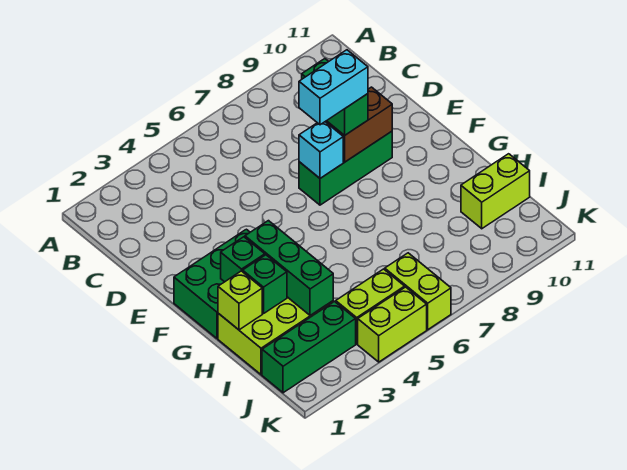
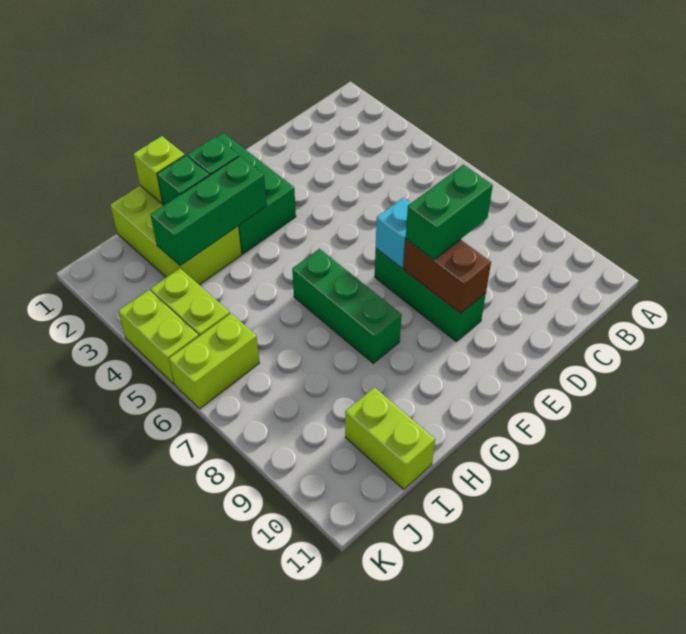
cyan brick E7:E8 level 4 -> none
green brick J1:J3 level 1 -> green brick G6:G8 level 1

